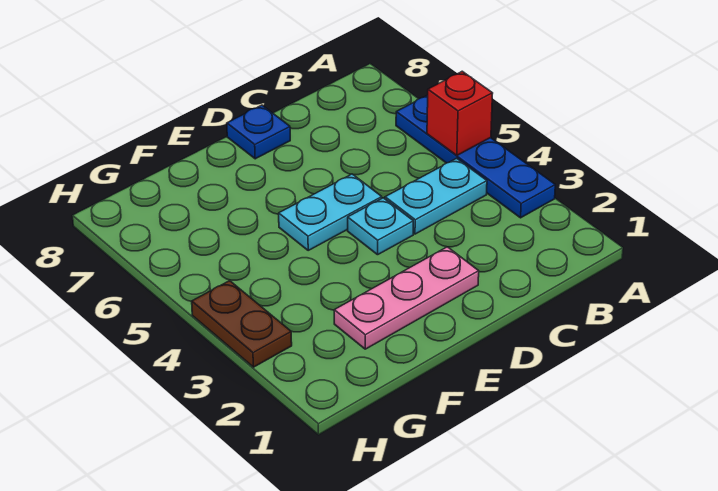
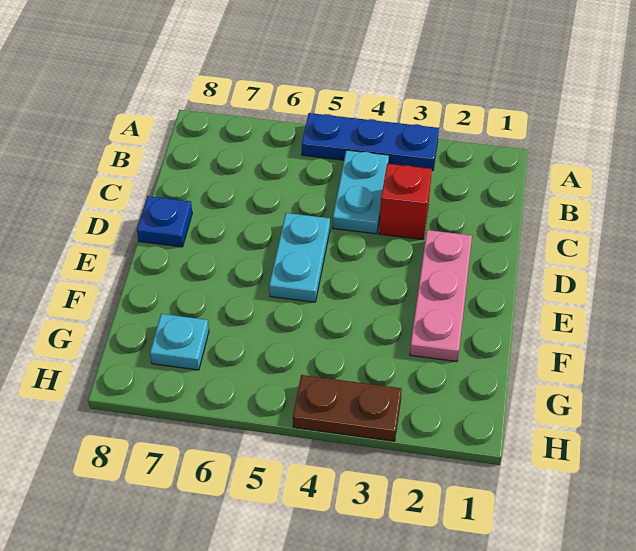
blue plate A3:A6 level 1 -> blue plate A3:A5 level 1
red brick A5 level 2 -> red brick C3 level 1
cyan plate D4 level 1 -> cyan plate G7 level 1

